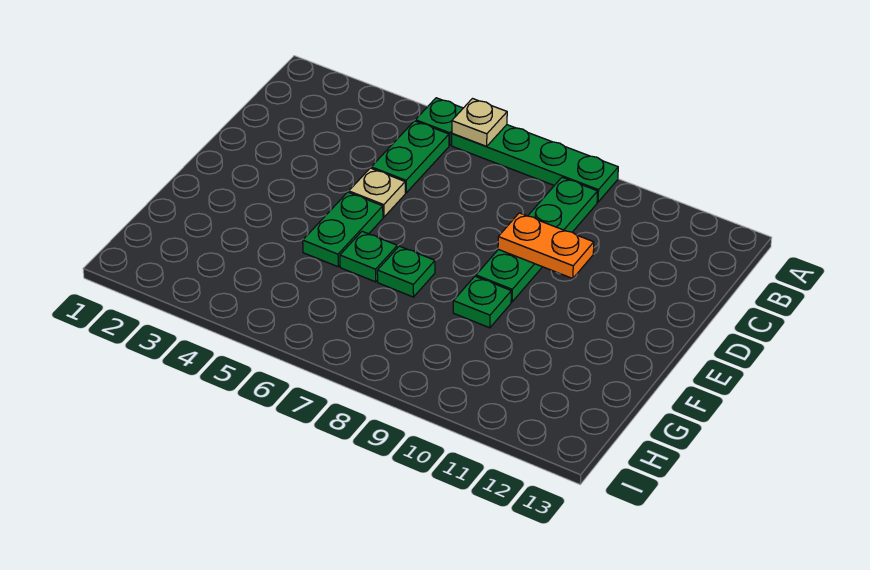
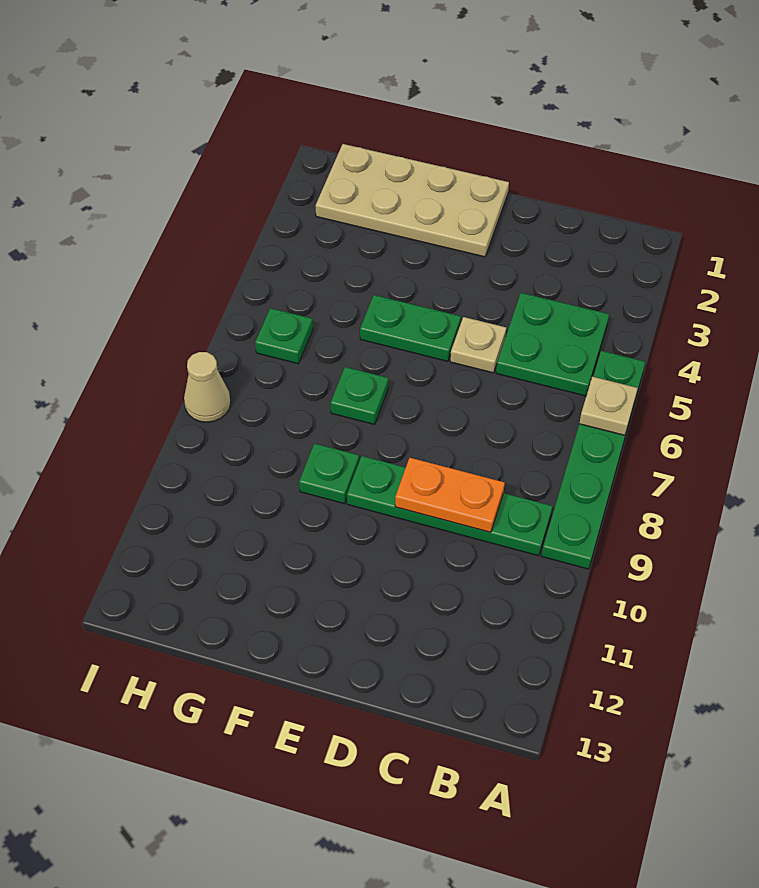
green plate B5:C5 level 1 -> green plate B4:C5 level 1
orange plate D9:D10 level 2 -> orange plate C9:D9 level 2
none -> tan plate E1:H2 level 1
green plate F6 level 1 -> green plate H6 level 1
none -> tan cone I8 level 1

